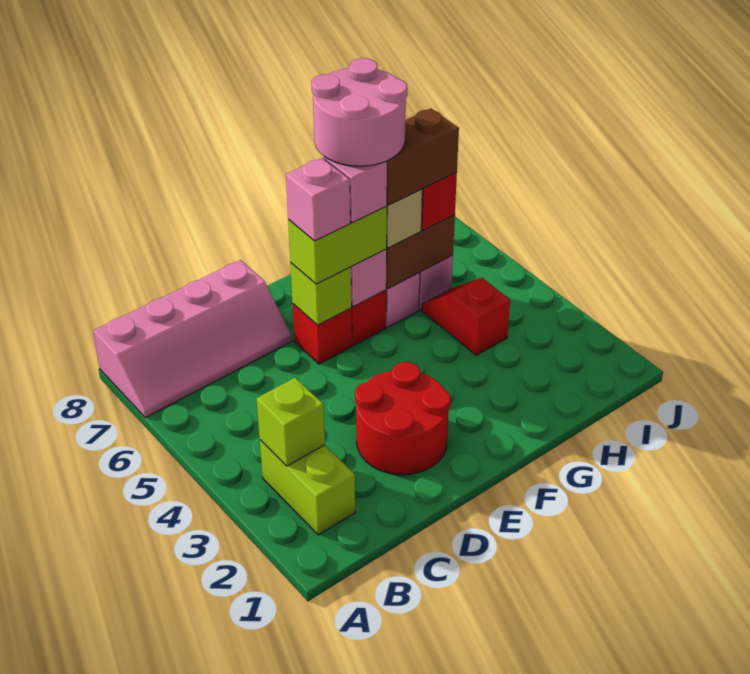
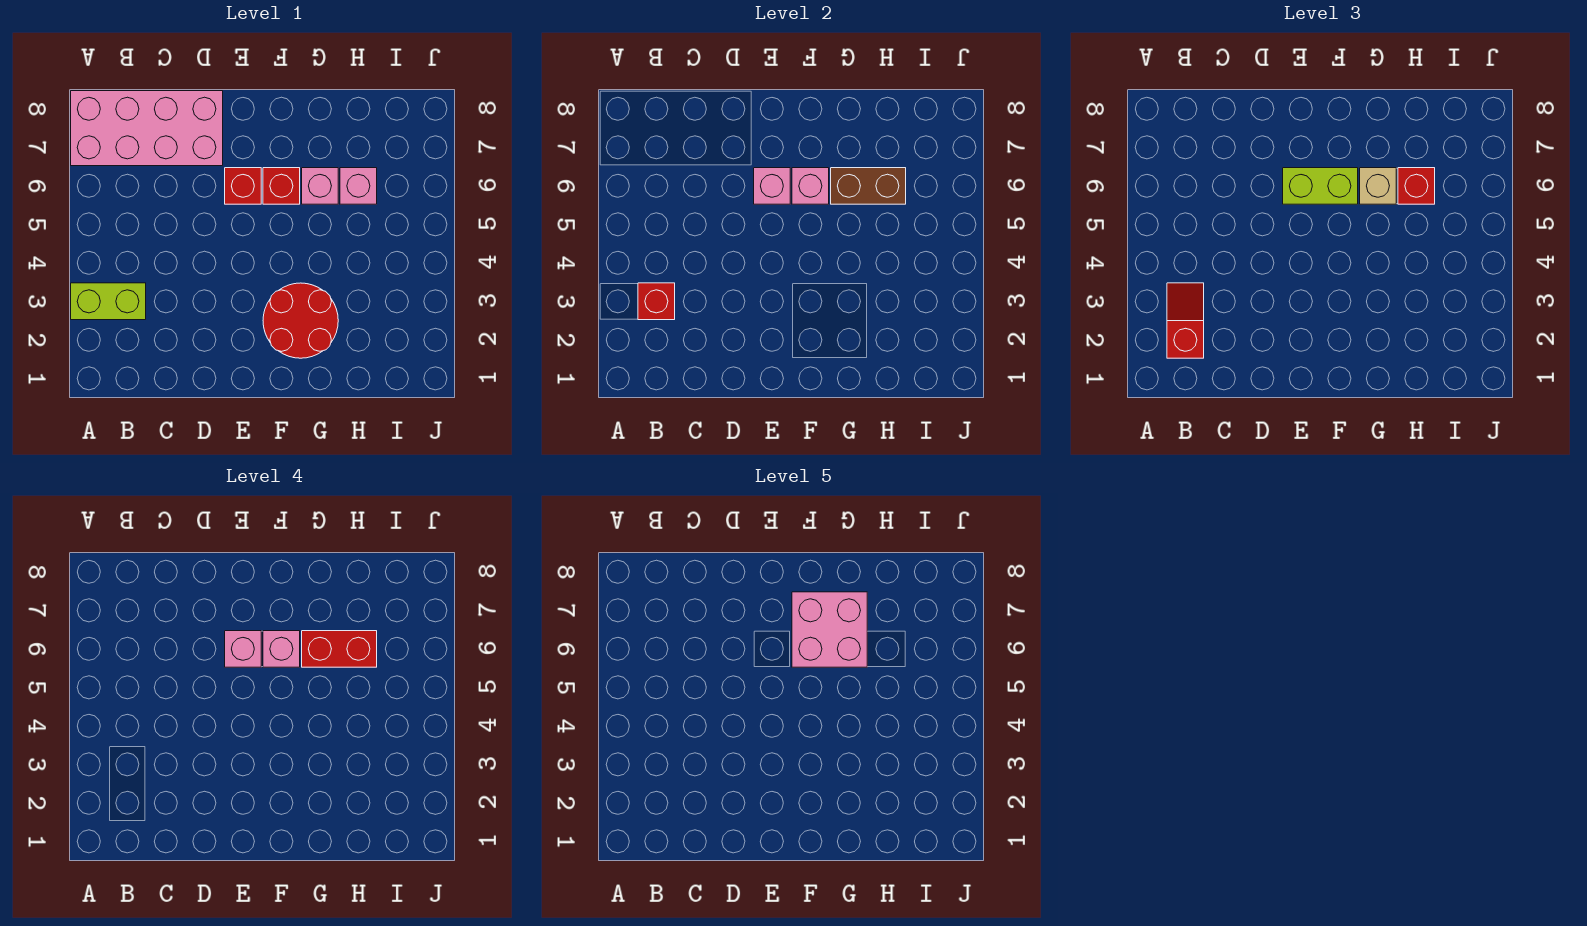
pink slope A7:D8 level 1 top 8 -> pink brick A7:D8 level 1
lime brick B2:B3 level 1 -> lime brick A3:B3 level 1
lime brick B3 level 2 -> red brick B3 level 2
red round brick D2:E3 level 1 -> red round brick F2:G3 level 1
lime brick E6 level 2 -> pink brick E6 level 2
pink round brick F6:G7 level 5 -> pink brick F6:G7 level 5
brown brick G6:H6 level 4 -> red brick G6:H6 level 4
red slope H4:H5 level 1 top 4 -> red slope B2:B3 level 3 top 2

